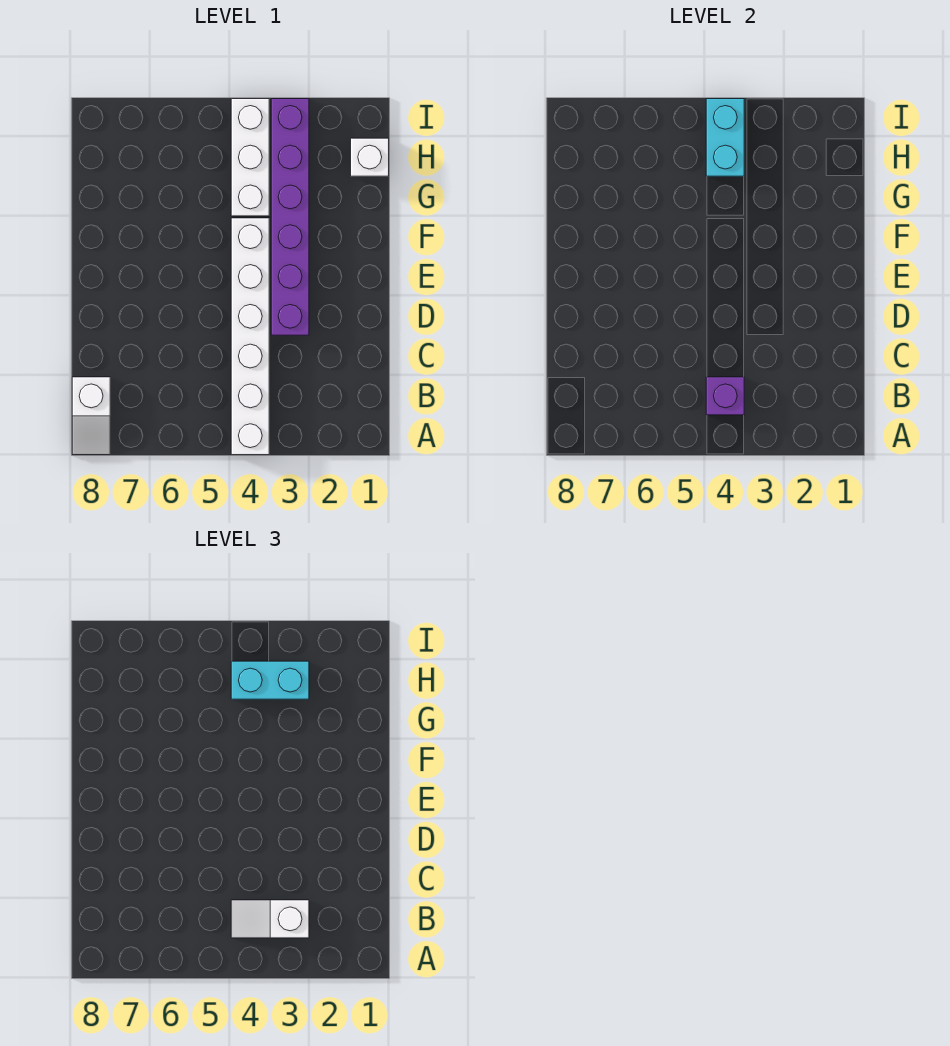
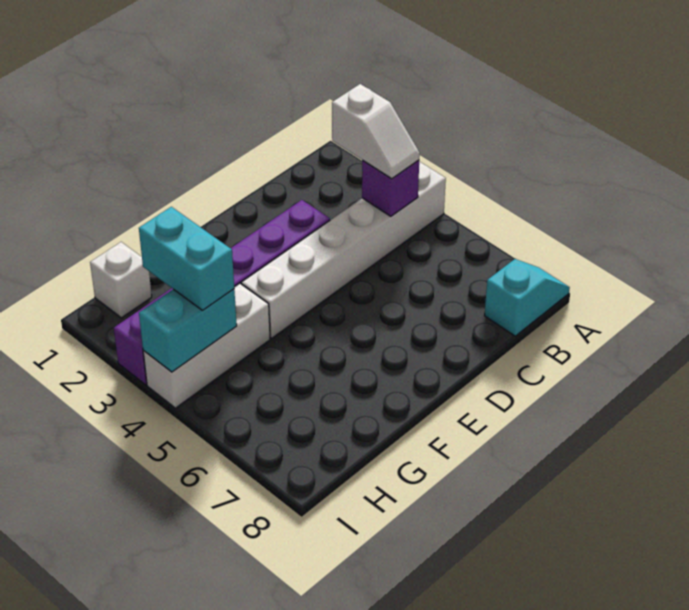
white slope A8:B8 level 1 top B -> cyan slope A8:B8 level 1 top B

